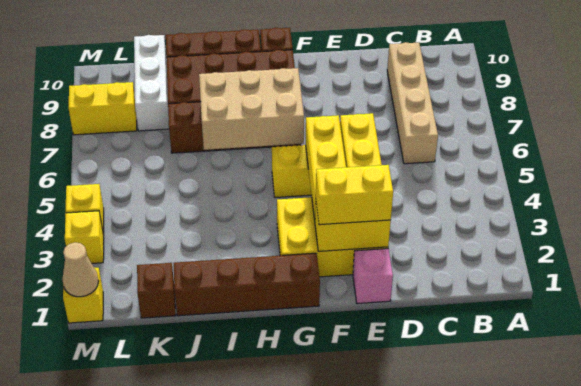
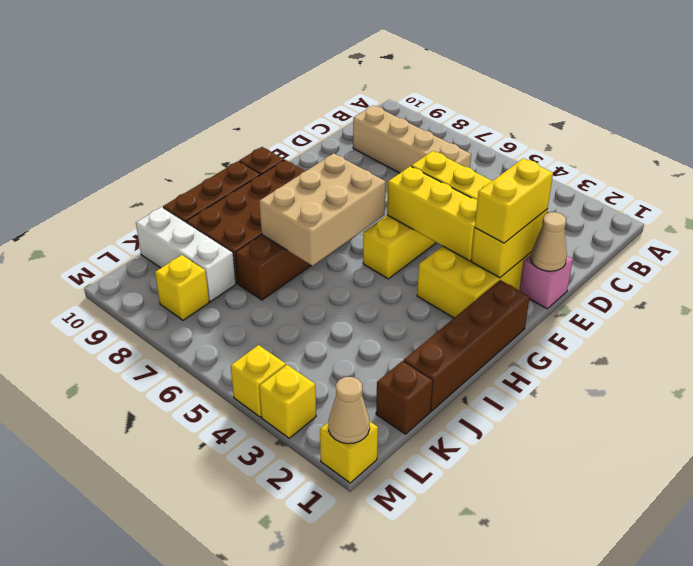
none -> tan cone E1 level 2
yellow brick L8:M8 level 1 -> yellow brick L8 level 1

